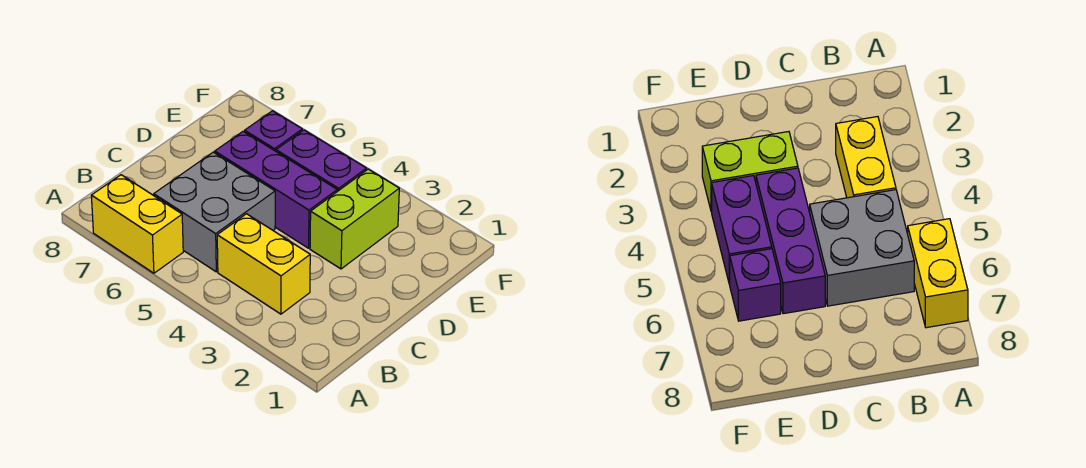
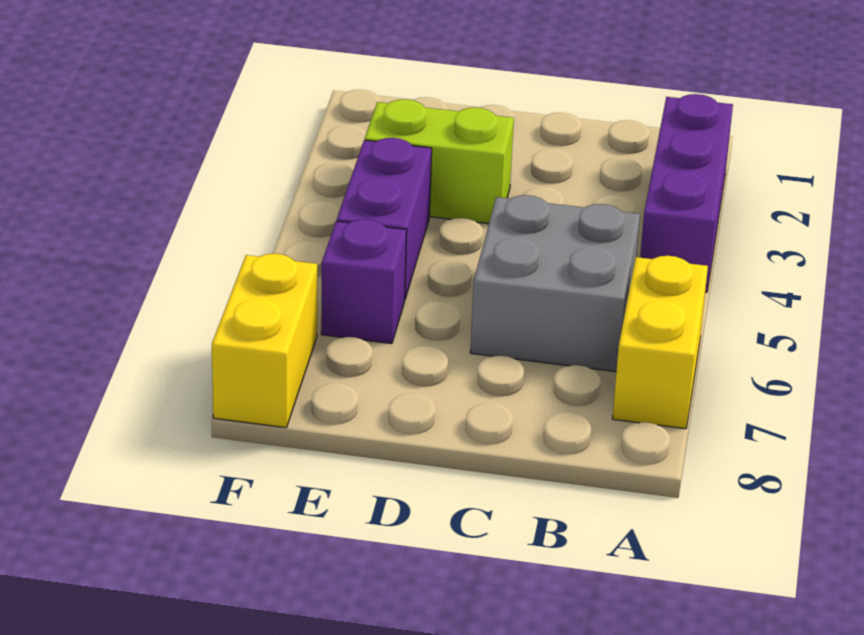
yellow brick B3:B4 level 1 -> yellow brick F7:F8 level 1
purple brick D4:D6 level 1 -> purple brick A2:A4 level 1

